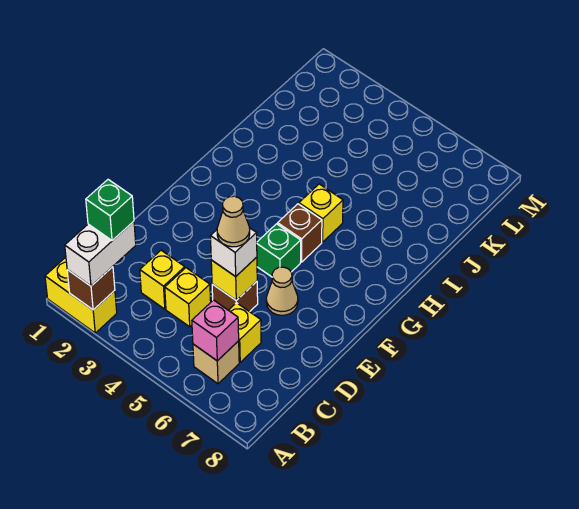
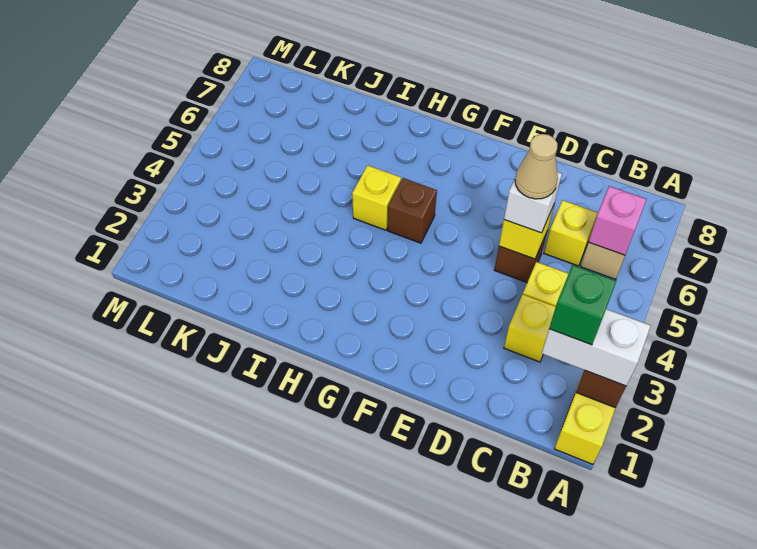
tan cone E6 level 1 -> none
green brick F5 level 1 -> none

